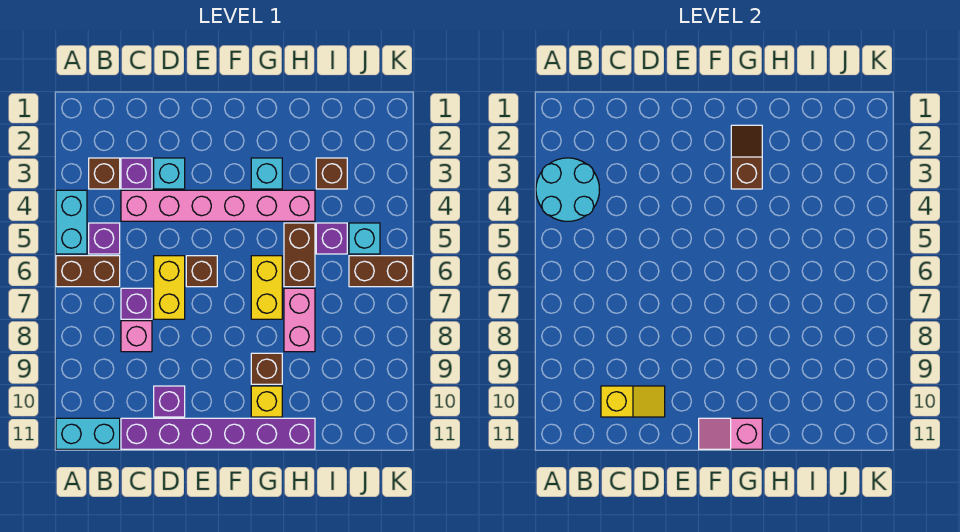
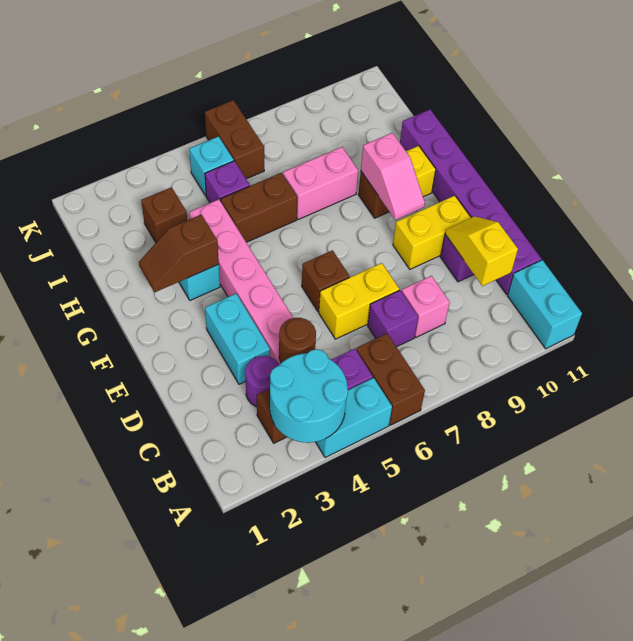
purple brick C3 level 1 -> purple round brick C3 level 1
none -> brown round brick C4 level 2
cyan brick D3 level 1 -> cyan brick D3:E3 level 1
pink slope F11:G11 level 2 top G -> pink slope F9:G9 level 2 top G
yellow brick G6:G7 level 1 -> yellow brick E9:E10 level 1

